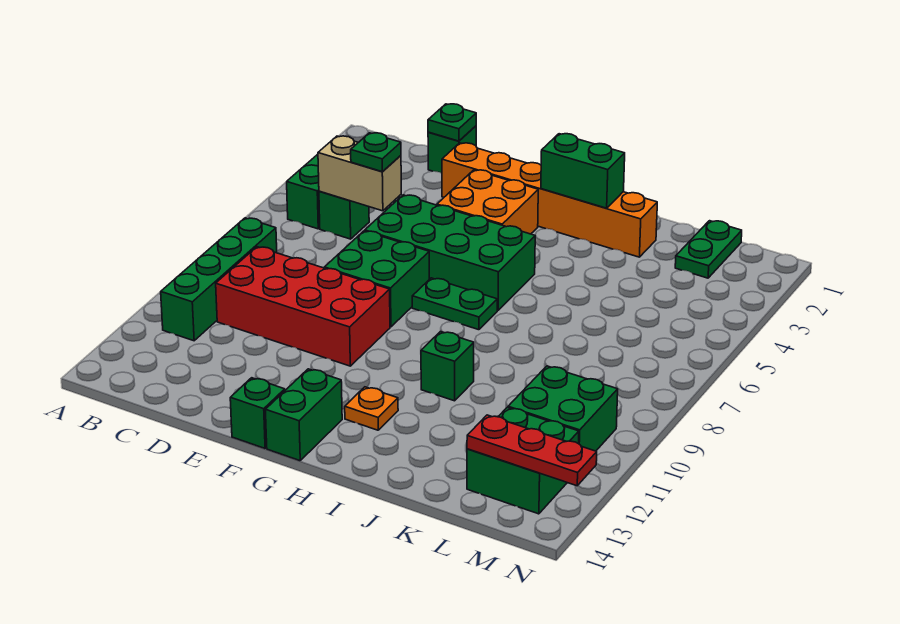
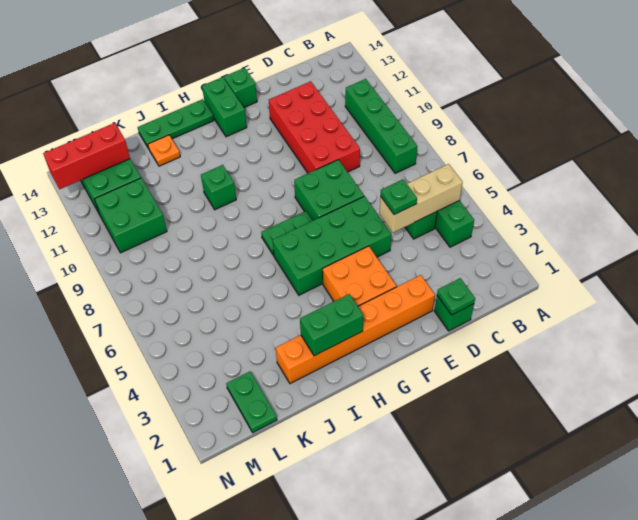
tan brick C5:D5 level 2 -> tan brick B5:D5 level 2
red brick C9:F10 level 1 -> red brick D9:E12 level 1
orange plate H12 level 1 -> orange plate J13 level 1
none -> green plate H14:J14 level 1
red plate L13:N13 level 2 -> red brick L13:N13 level 2

